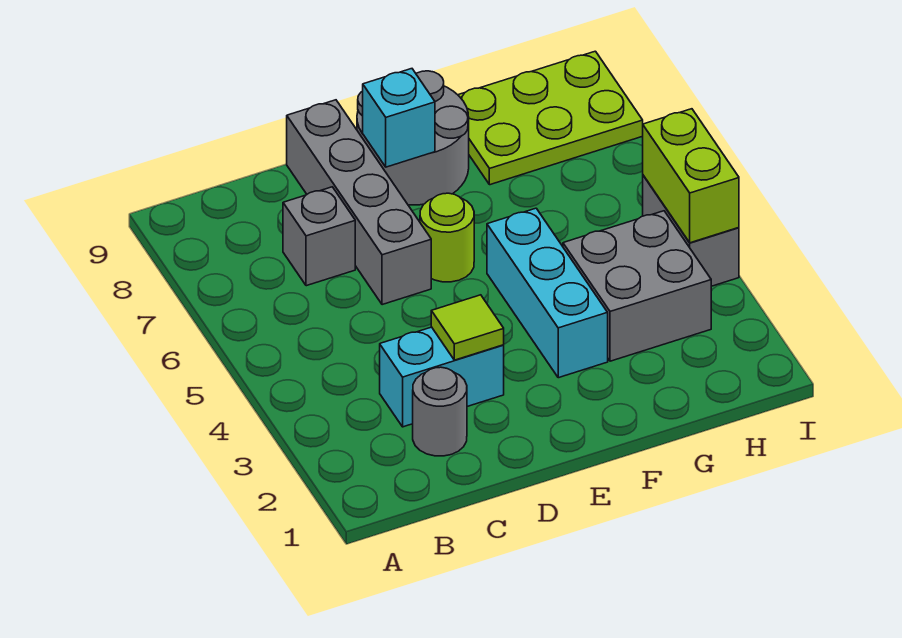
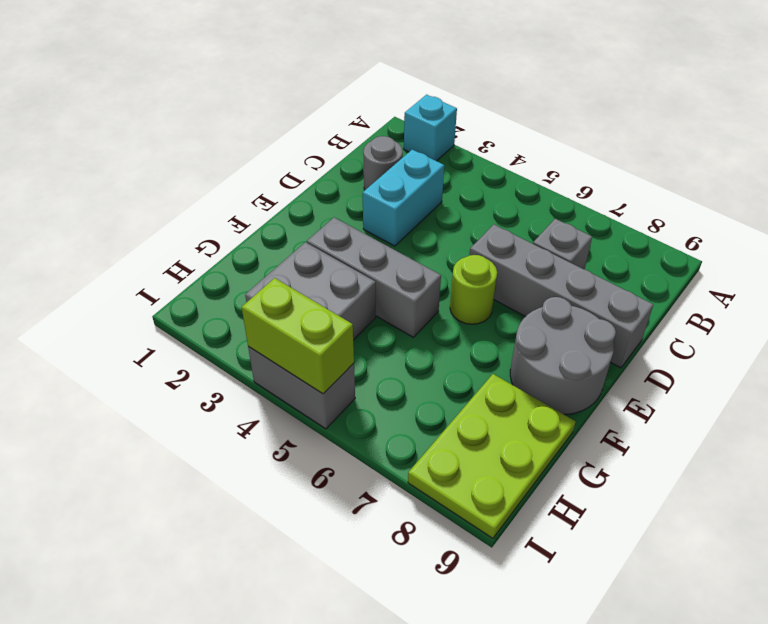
lime tile D3 level 2 -> none
cyan brick E8 level 2 -> cyan brick A2 level 1
cyan brick F3:F5 level 1 -> grey brick F3:F5 level 1

